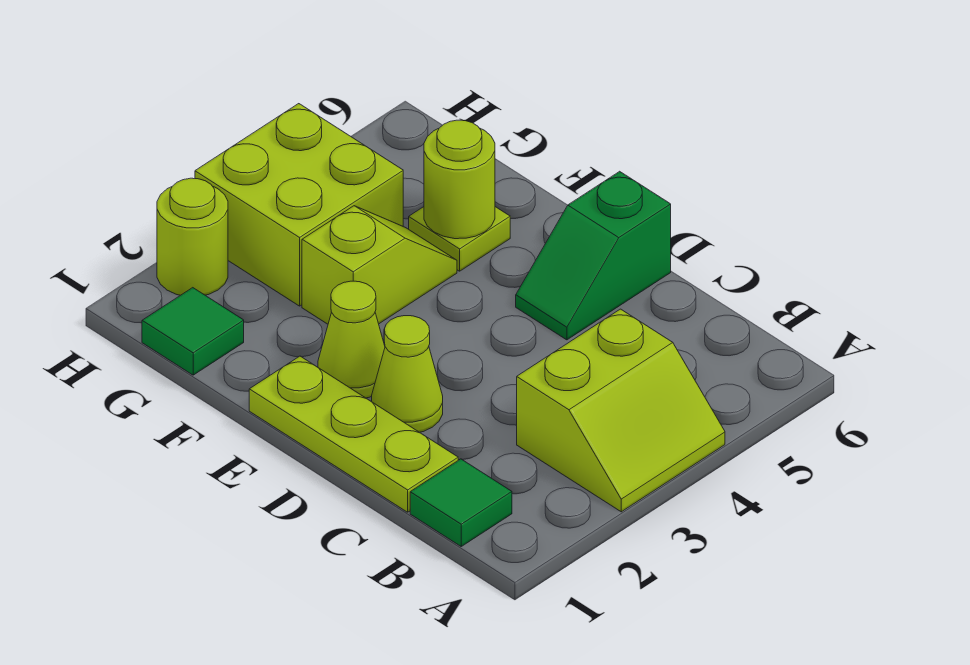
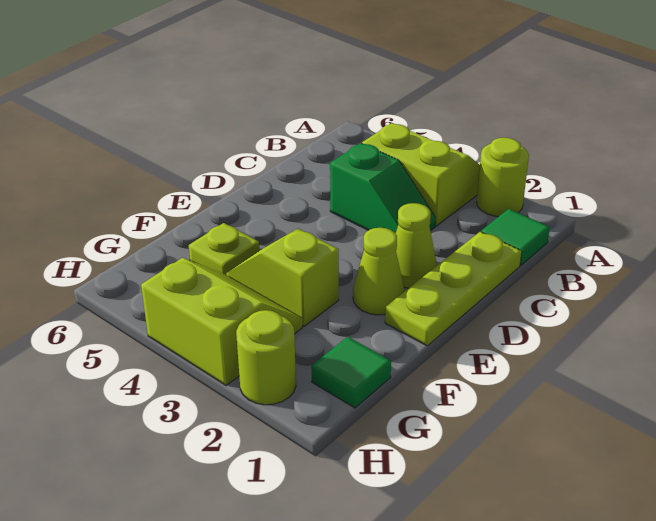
green slope D5:D6 level 1 top 6 -> green slope C3:C4 level 1 top 4
lime round brick F5 level 2 -> lime round brick A2 level 1
lime brick G3:H4 level 1 -> lime slope G3:H4 level 1 top H

